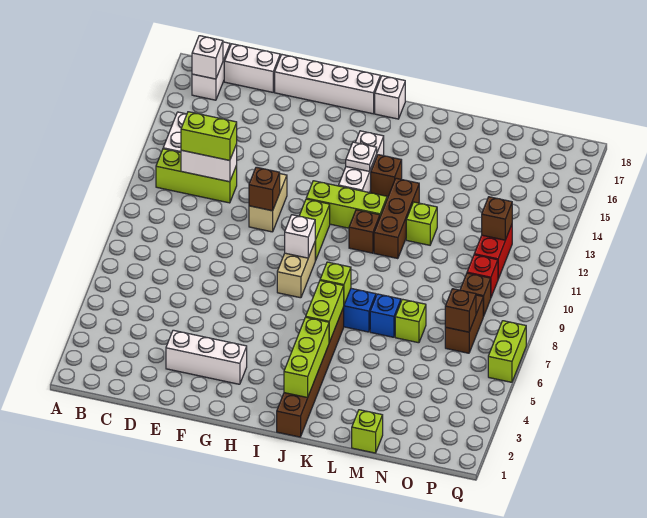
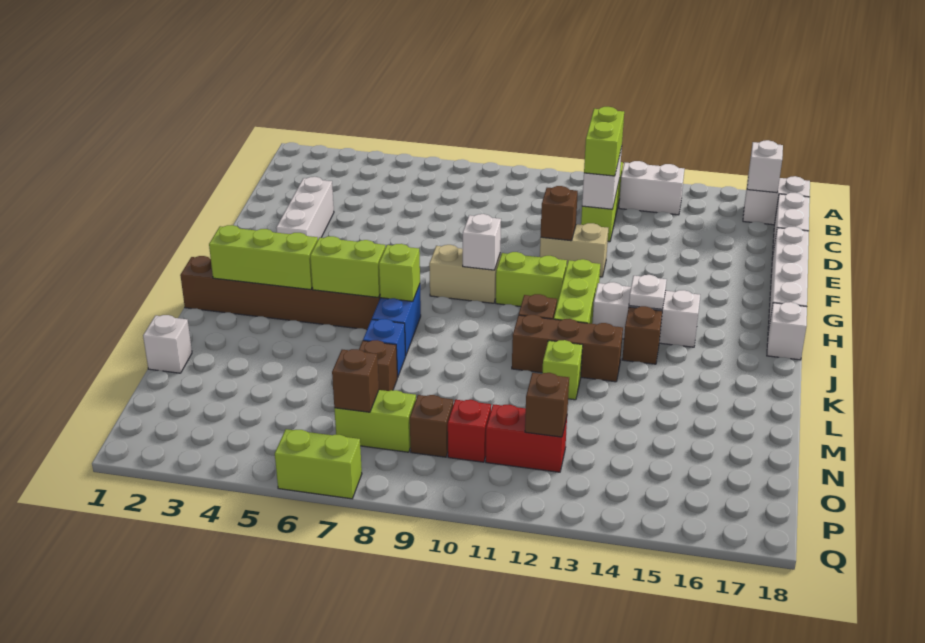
lime brick M1 level 1 -> white brick M1 level 1
lime brick M7 level 1 -> brown brick M7 level 1
brown brick O7:O8 level 1 -> lime brick O7:O8 level 1

